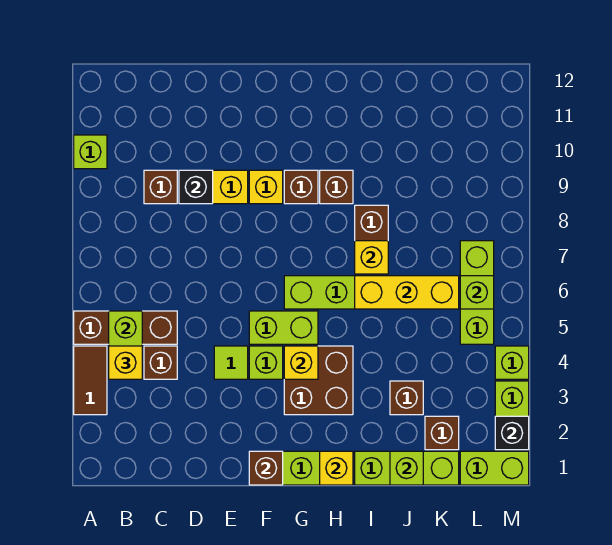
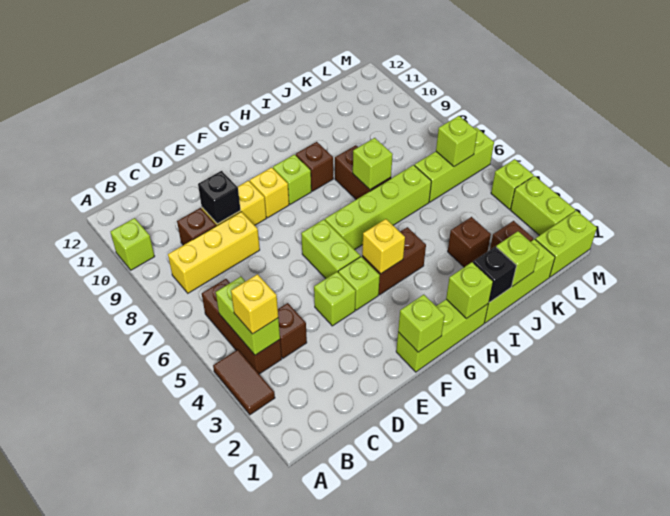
brown brick A5:C5 level 1 -> brown brick B4:B6 level 1
lime tile E4 level 1 -> lime brick E4 level 1
brown brick F1 level 2 -> lime brick F1 level 2
lime brick F5:G5 level 1 -> lime brick F5:F6 level 1
brown brick G3:H4 level 1 -> brown brick G4:H4 level 1
brown brick G9 level 1 -> lime brick G9 level 1
yellow brick H1 level 2 -> lime brick H1 level 2
yellow brick I6:K6 level 2 -> yellow brick B8:D8 level 1
yellow brick I7 level 2 -> lime brick I7 level 2
lime brick L5:L7 level 1 -> lime brick K6:M6 level 1
black brick M2 level 2 -> black brick I1 level 2

